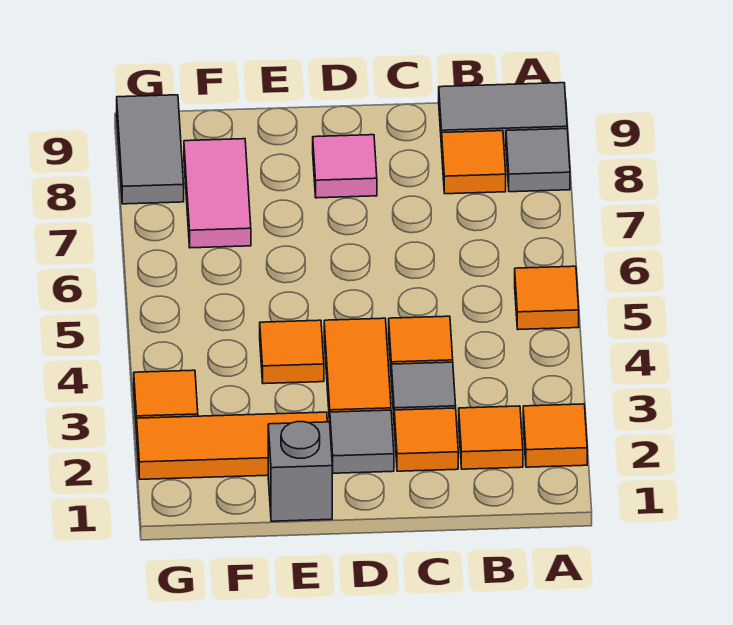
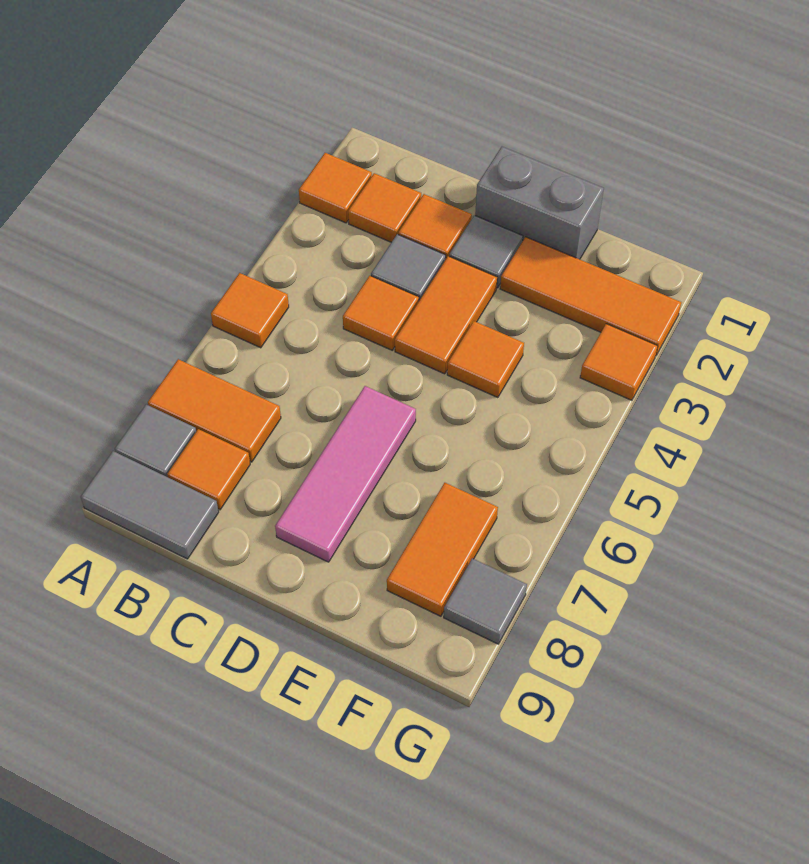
none -> orange tile A7:B7 level 1
pink tile D8 level 1 -> pink tile D6:D8 level 1
grey brick E1 level 1 -> grey brick D1:E1 level 1
pink tile F7:F8 level 1 -> orange tile F7:F8 level 1
grey tile G8:G9 level 1 -> grey tile G8 level 1

